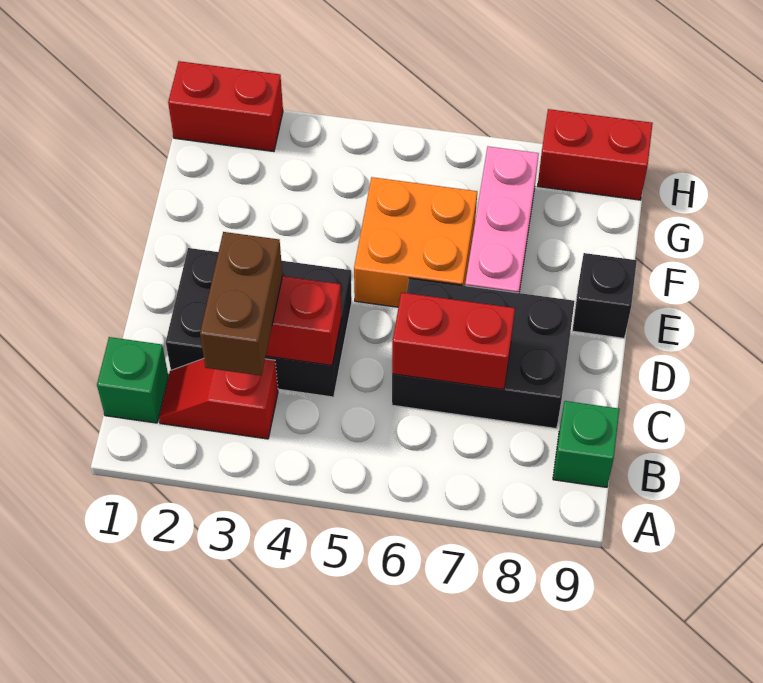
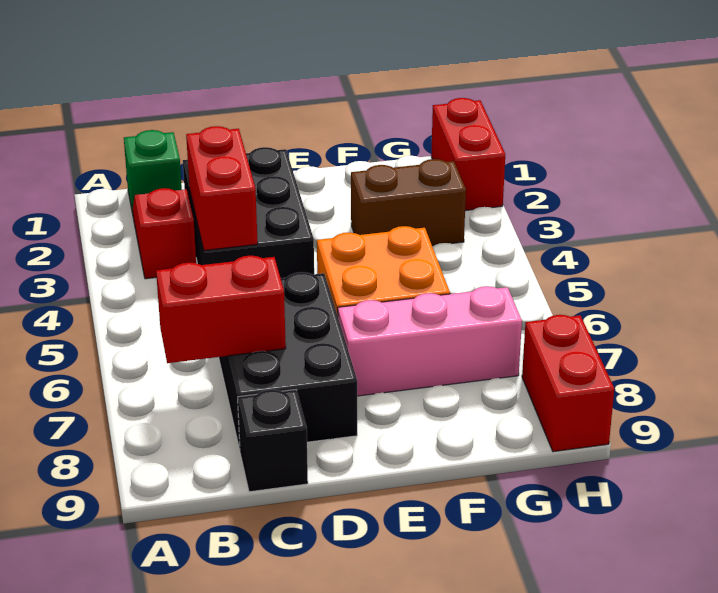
brown brick B3:C3 level 3 -> brown brick F3:G3 level 1
green brick B9 level 1 -> none
red brick C6:C7 level 2 -> red brick B7:C7 level 2
black brick E9 level 1 -> black brick C9 level 1

